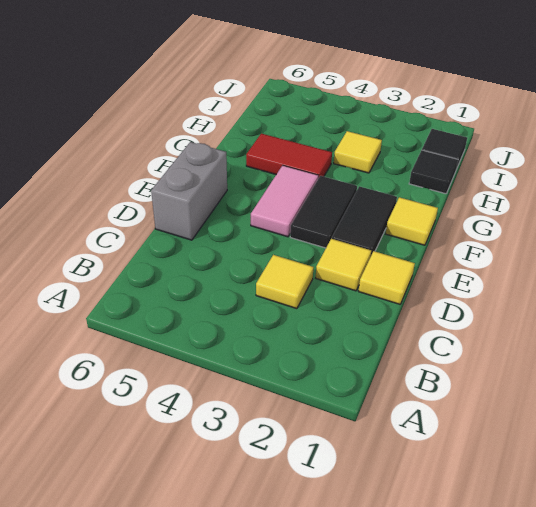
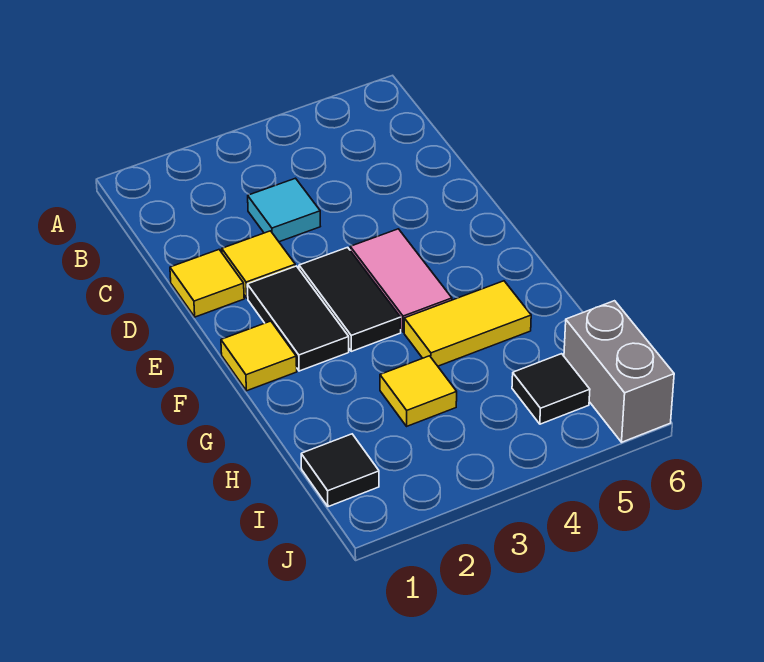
yellow tile C3 level 1 -> cyan tile C3 level 1
grey brick D6:E6 level 1 -> grey brick I6:J6 level 1
red tile G4:G5 level 1 -> yellow tile G4:G5 level 1
black tile H1 level 1 -> black tile I5 level 1

